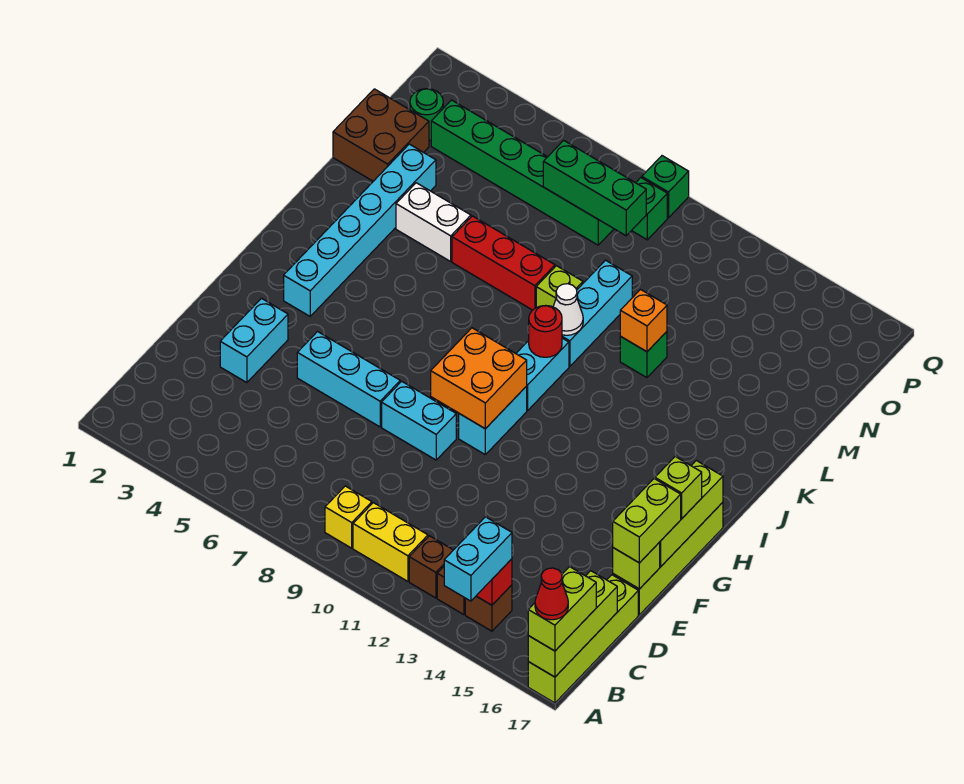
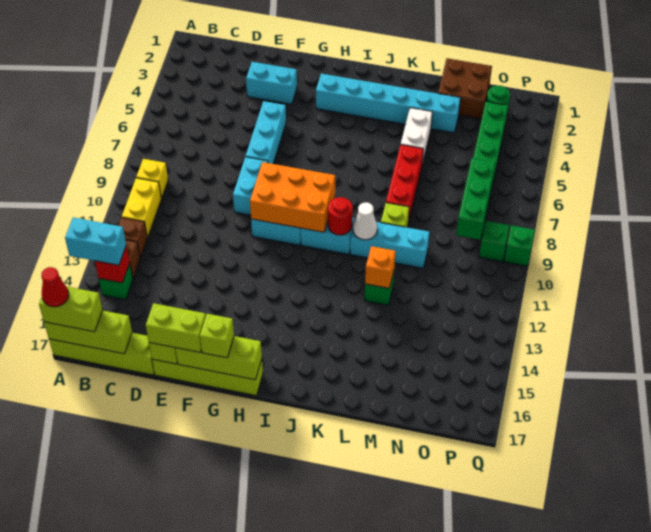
brown brick B14 level 1 -> green brick B14 level 1
orange brick G9:H10 level 2 -> orange brick G9:I10 level 2

